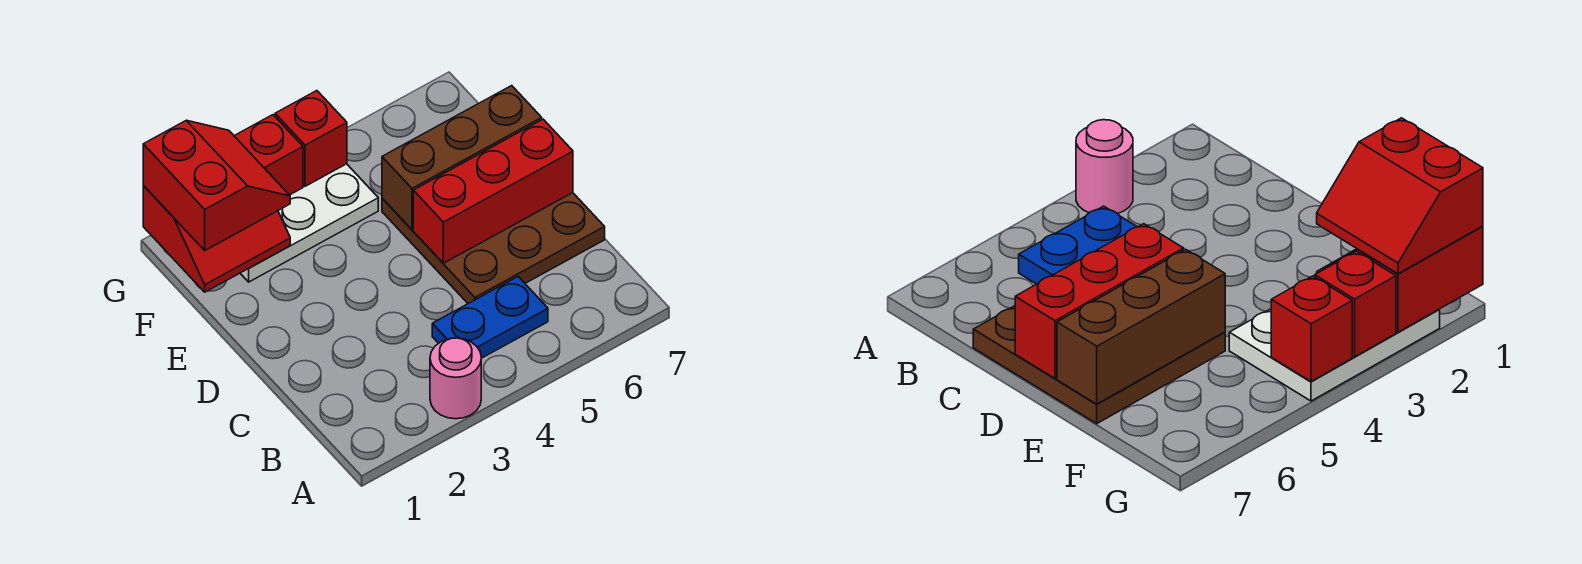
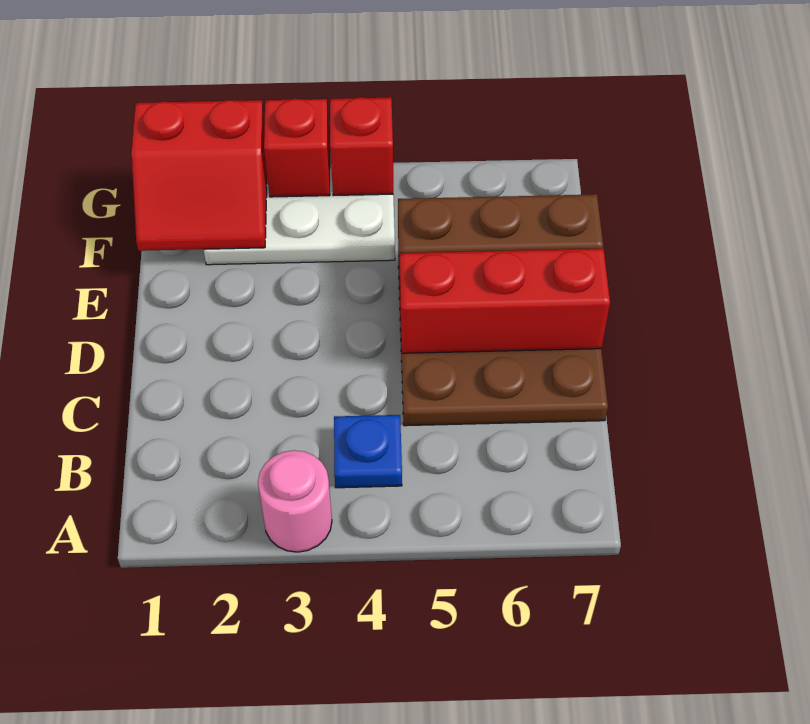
blue plate B4:B5 level 1 -> blue plate B4 level 1
red slope F1:G2 level 3 top 1 -> none

